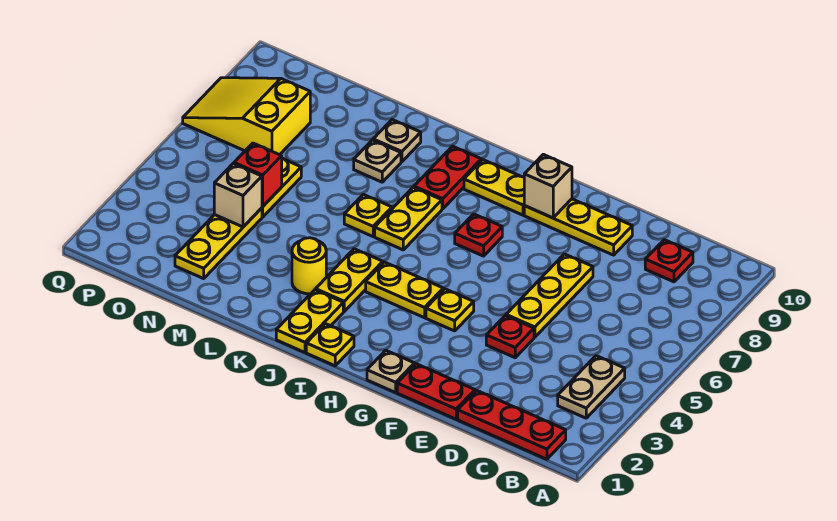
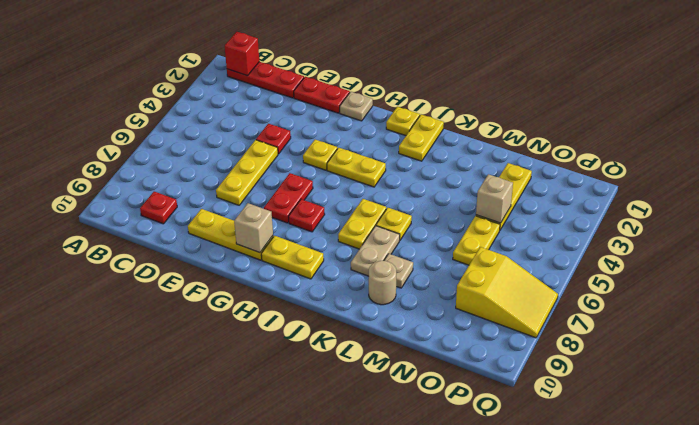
tan plate B3:B4 level 1 -> tan plate K7:K8 level 1
yellow plate J3:J4 level 1 -> none
red plate J8:J9 level 1 -> red plate G6:G7 level 1
yellow round brick K3 level 1 -> none
tan plate L9 level 1 -> tan round brick L9 level 1
red brick N5 level 2 -> red brick B1 level 2

